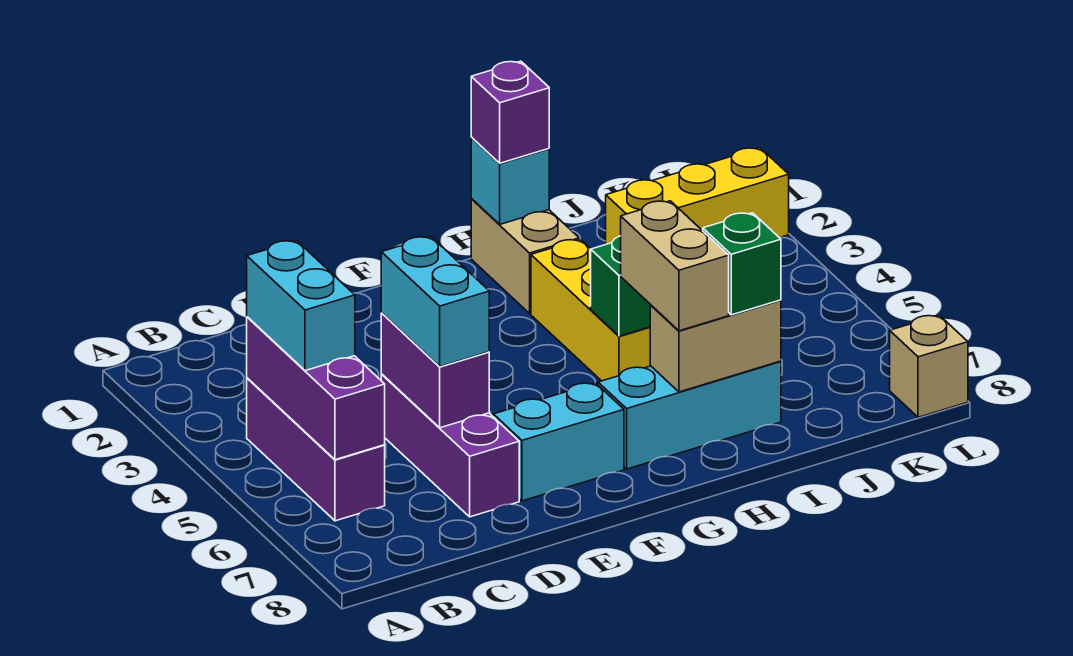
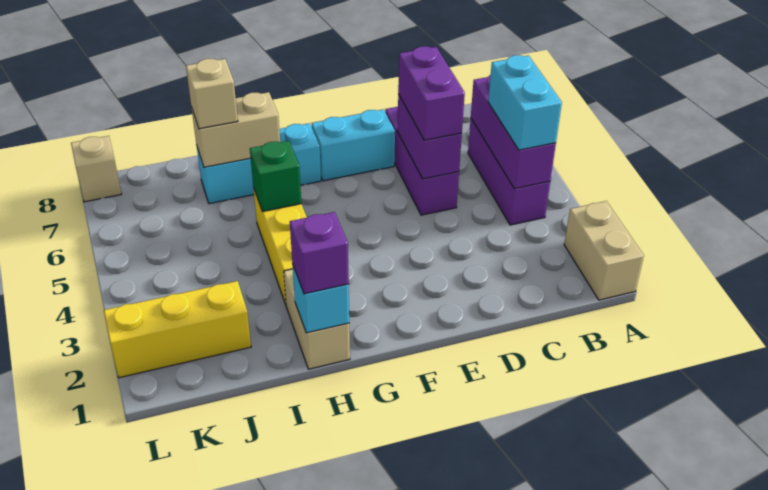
cyan brick D5:D6 level 3 -> purple brick D5:D6 level 3
tan brick H6:H7 level 3 -> tan brick A1:A2 level 1
green brick I7 level 3 -> tan brick I7 level 3

